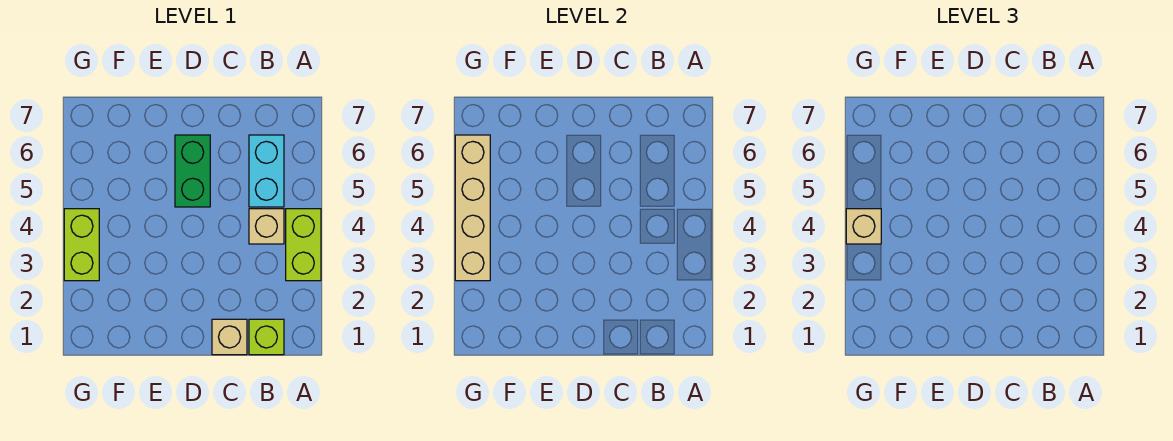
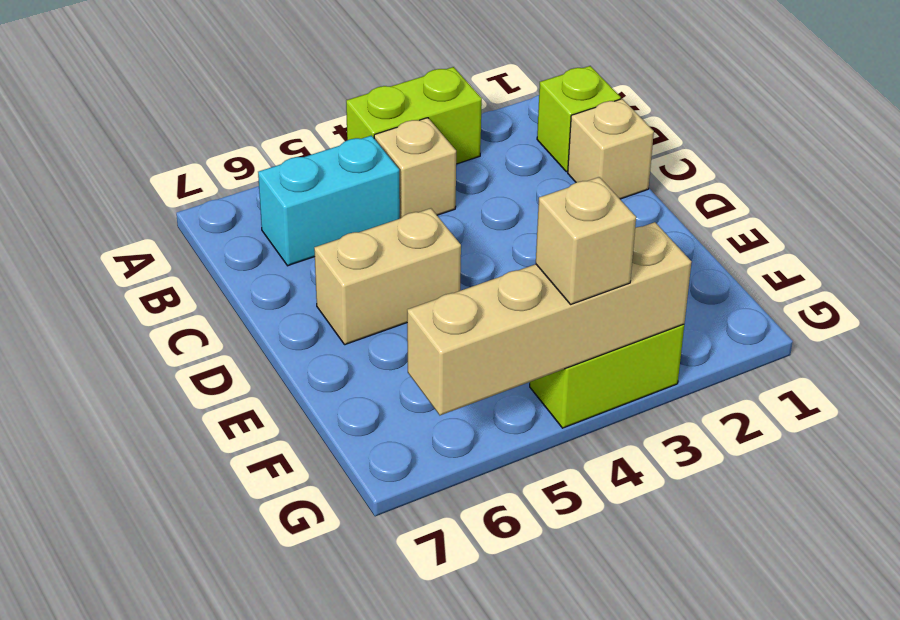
green brick D5:D6 level 1 -> tan brick D5:D6 level 1

